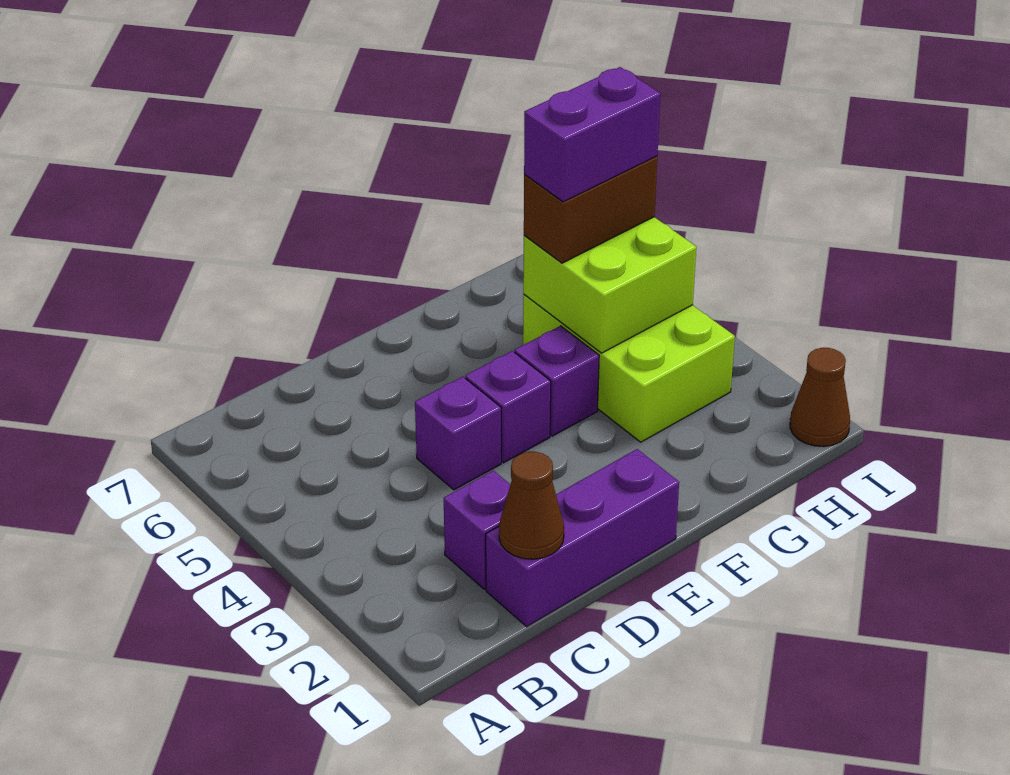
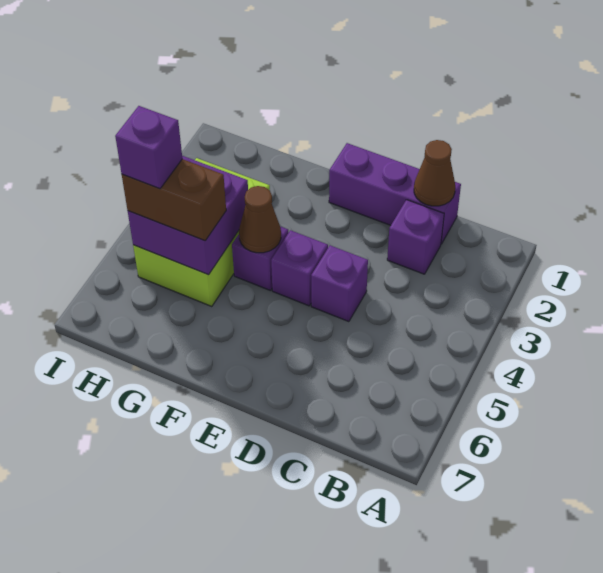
lime brick G4:H5 level 2 -> purple brick G4:H5 level 2
purple brick G5:H5 level 4 -> purple brick H5 level 4
brown cone I1 level 1 -> brown cone F4 level 2

